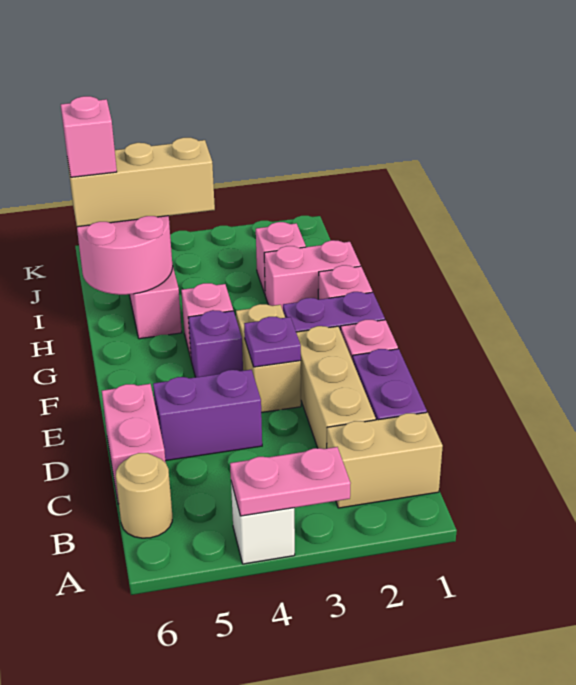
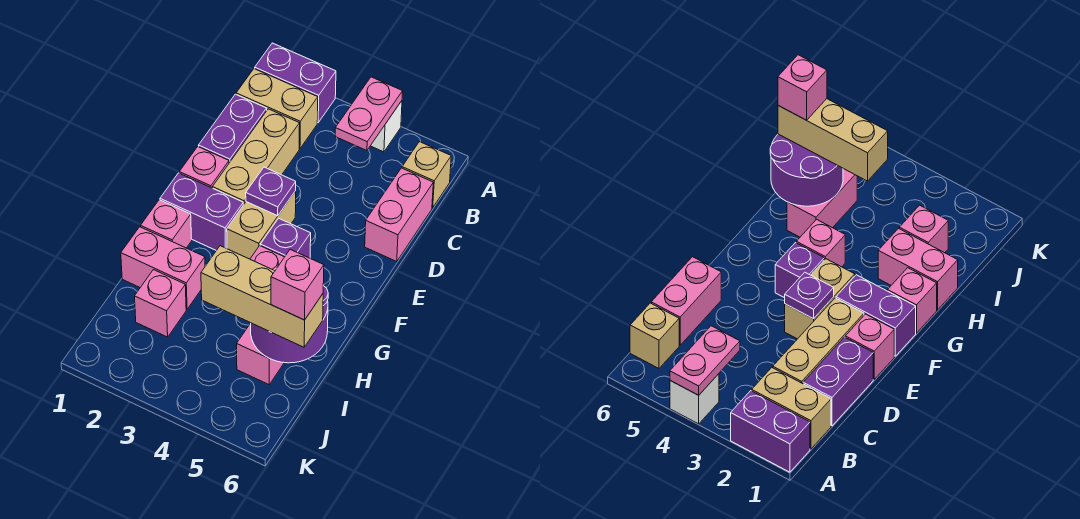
pink plate A3:A4 level 2 -> pink plate A4:B4 level 2
tan round brick B6 level 1 -> tan brick B6 level 1
purple brick D4:D5 level 1 -> purple brick A1:A2 level 1
pink round brick H5:I6 level 2 -> purple round brick H5:I6 level 2

